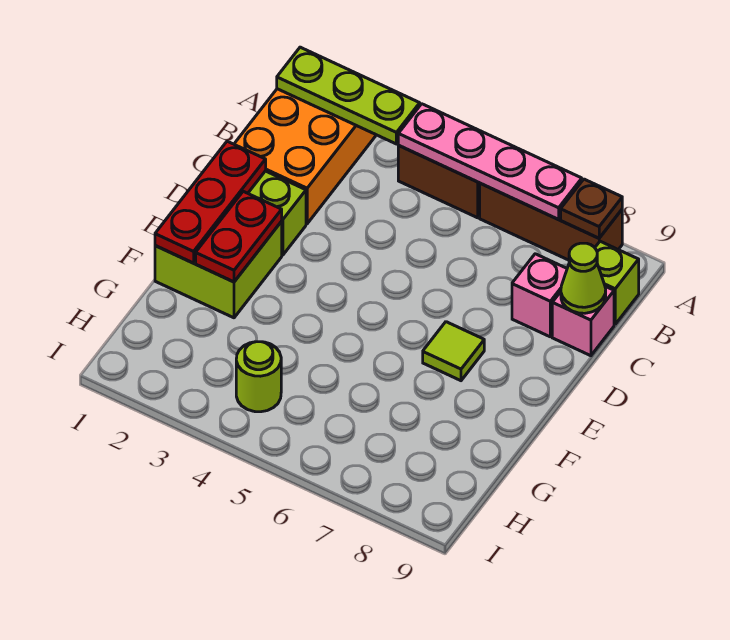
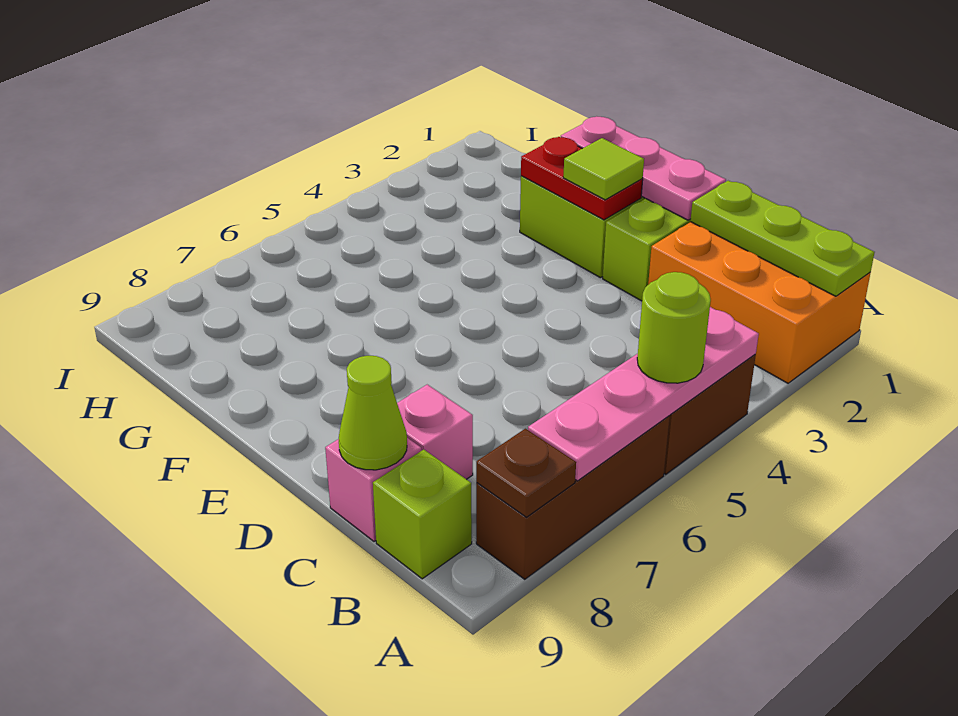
lime plate A1:A3 level 2 -> lime plate A1:C1 level 2
red plate D1:F1 level 2 -> pink plate D1:F1 level 2
lime tile E7 level 1 -> lime tile E2 level 3
lime round brick H4 level 1 -> lime round brick A5 level 3

